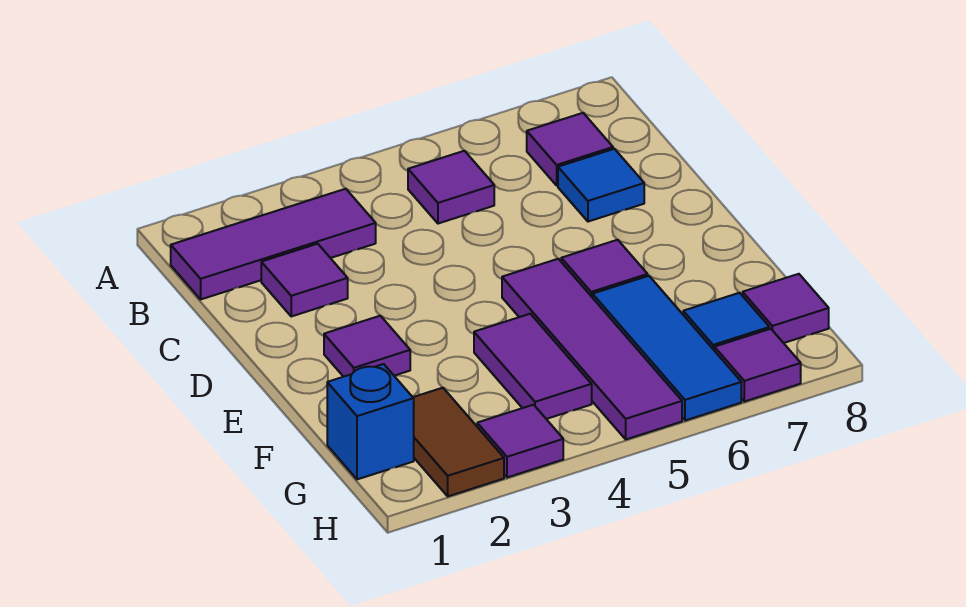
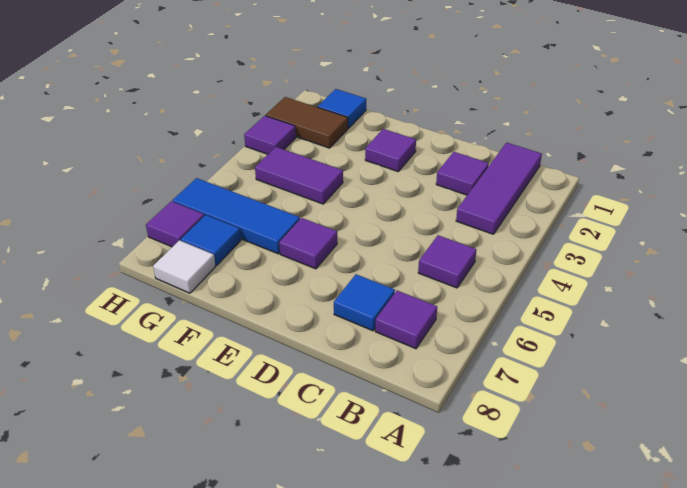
purple tile E5:H5 level 1 -> none
blue brick G1 level 1 -> blue tile G1 level 1
purple tile G8 level 1 -> white tile G8 level 1

